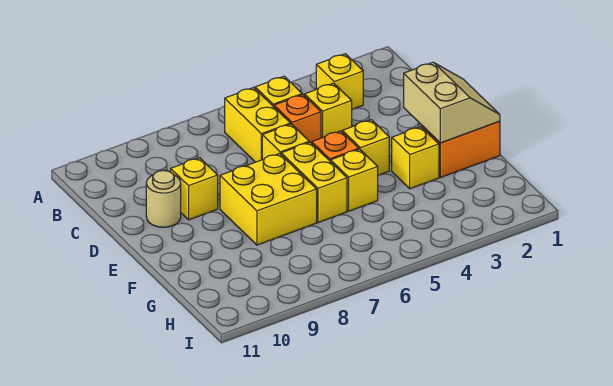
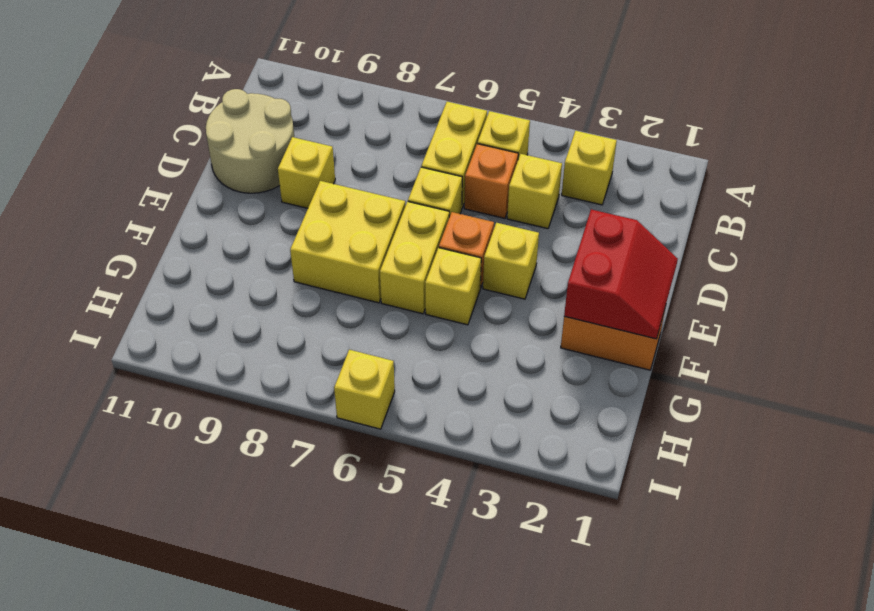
tan round brick D10 level 1 -> tan round brick C10:D11 level 1
tan slope E1:F2 level 2 top 2 -> red slope E1:F2 level 2 top 2
yellow brick F3 level 1 -> yellow brick I6 level 1

